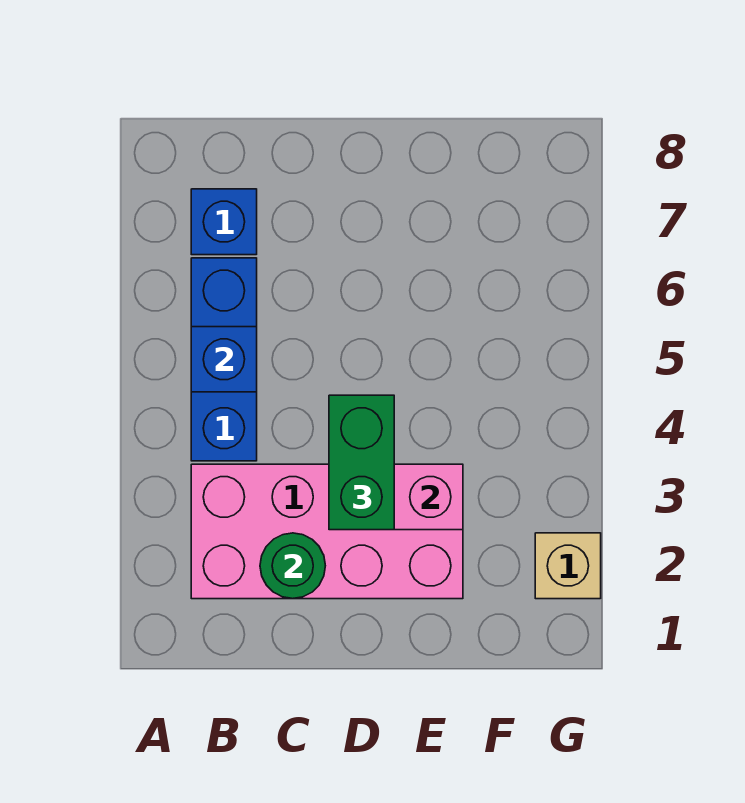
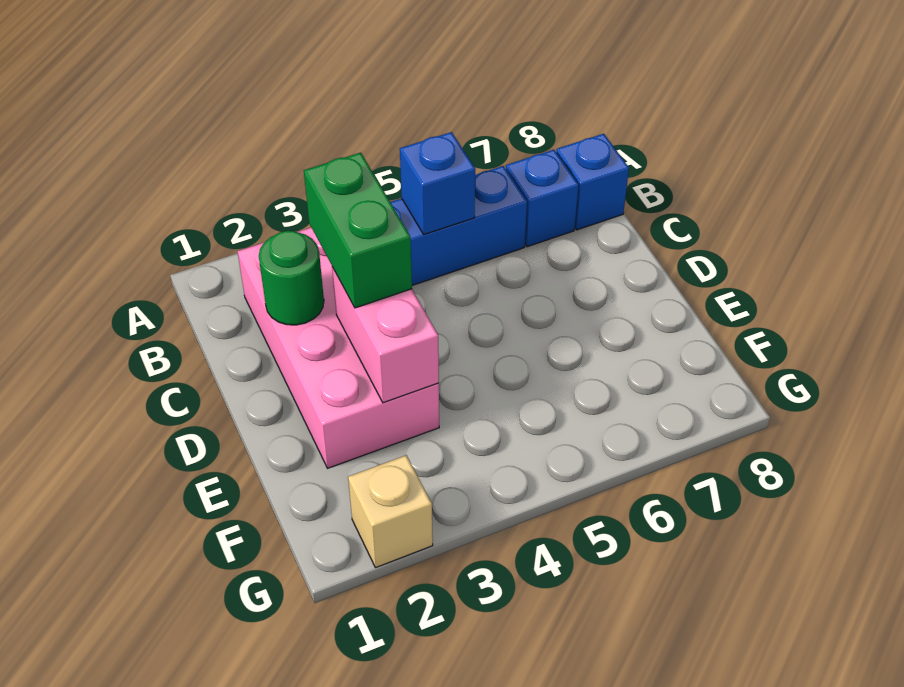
none -> blue brick B8 level 1
green brick D3:D4 level 3 -> green brick C3:D3 level 3

